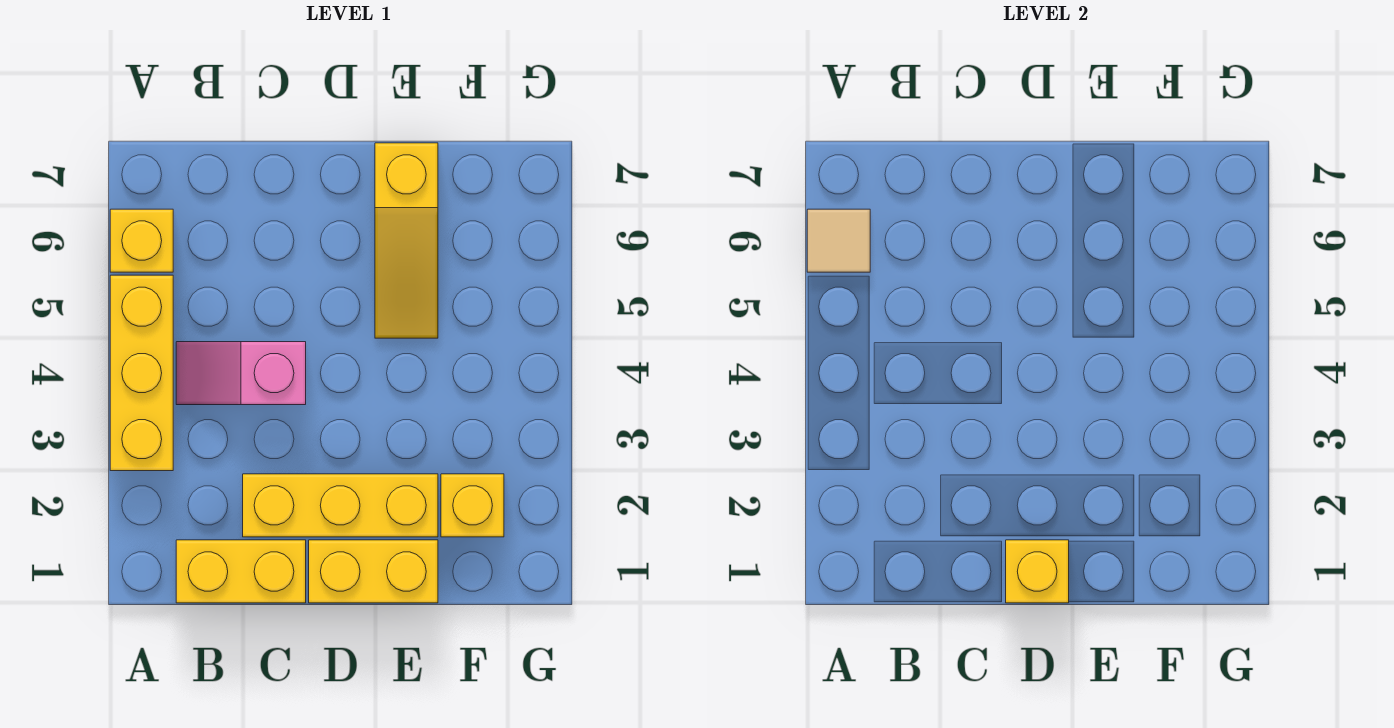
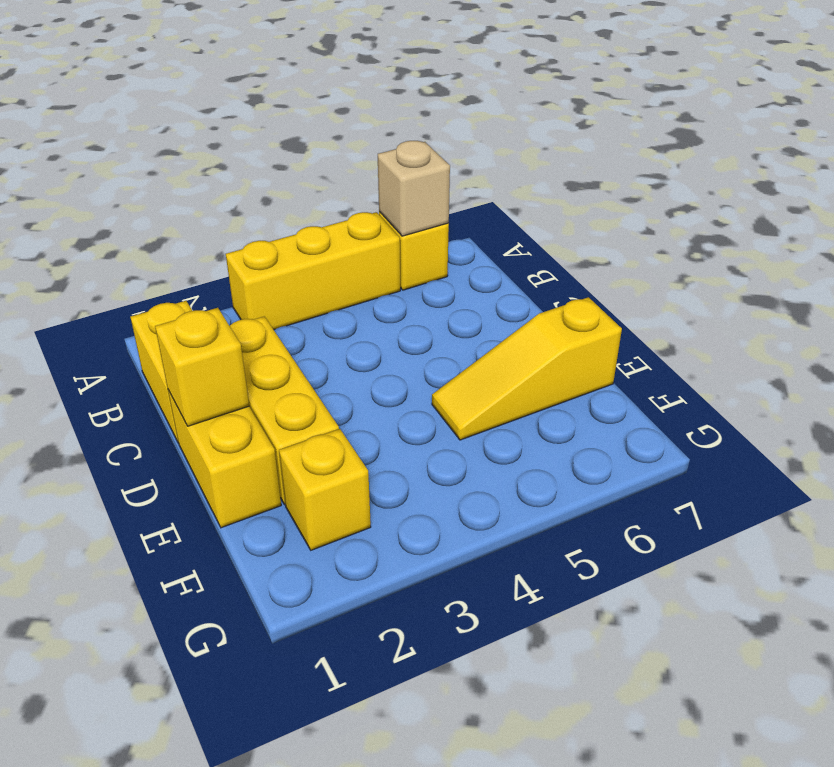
tan tile A6 level 2 -> tan brick A6 level 2
pink slope B4:C4 level 1 top C -> none

